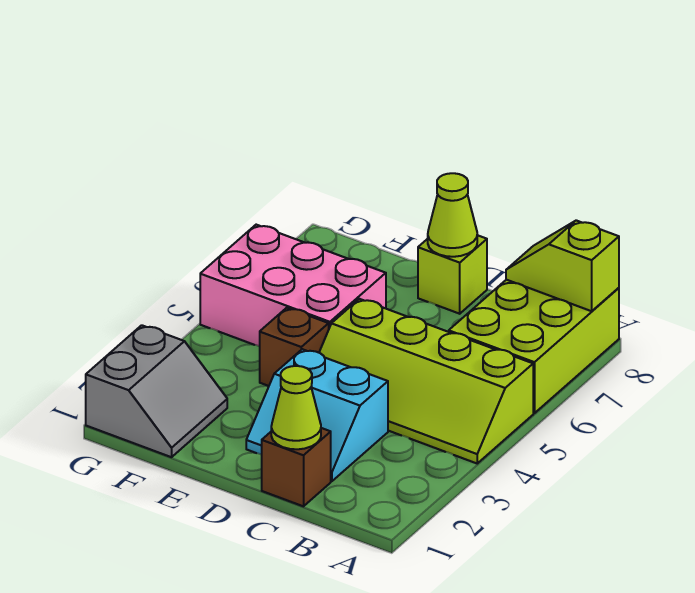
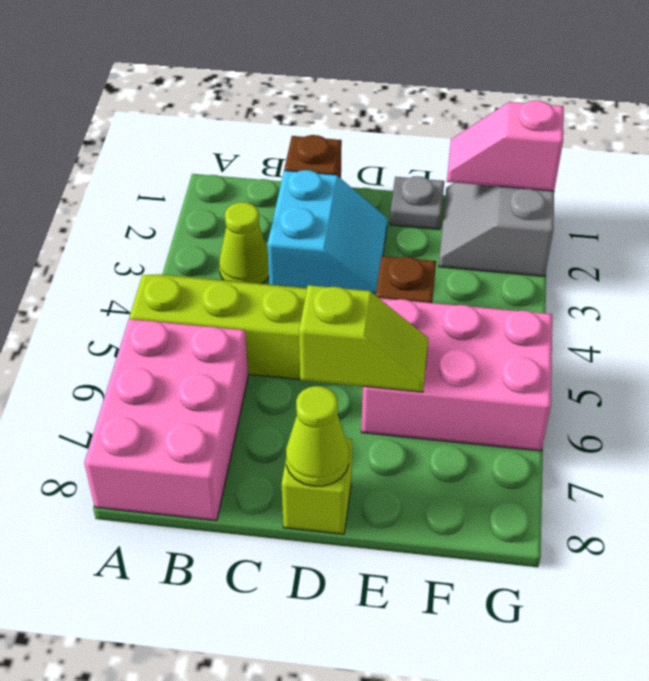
lime brick A6:B8 level 1 -> pink brick A6:B8 level 1
lime slope A8:B8 level 2 top A -> lime slope D6:E6 level 2 top D
lime cone C1 level 2 -> lime cone B3 level 1
cyan slope C2:D3 level 1 top 3 -> cyan slope C2:D3 level 1 top C
none -> grey plate E1 level 1
none -> pink slope F1:G1 level 2 top G

